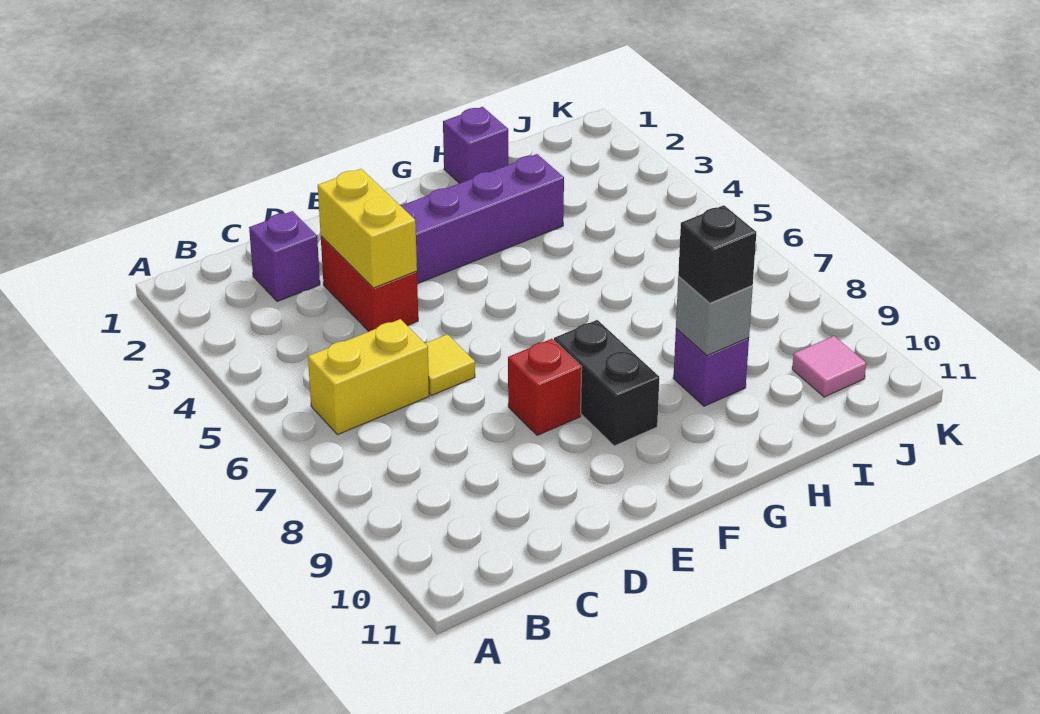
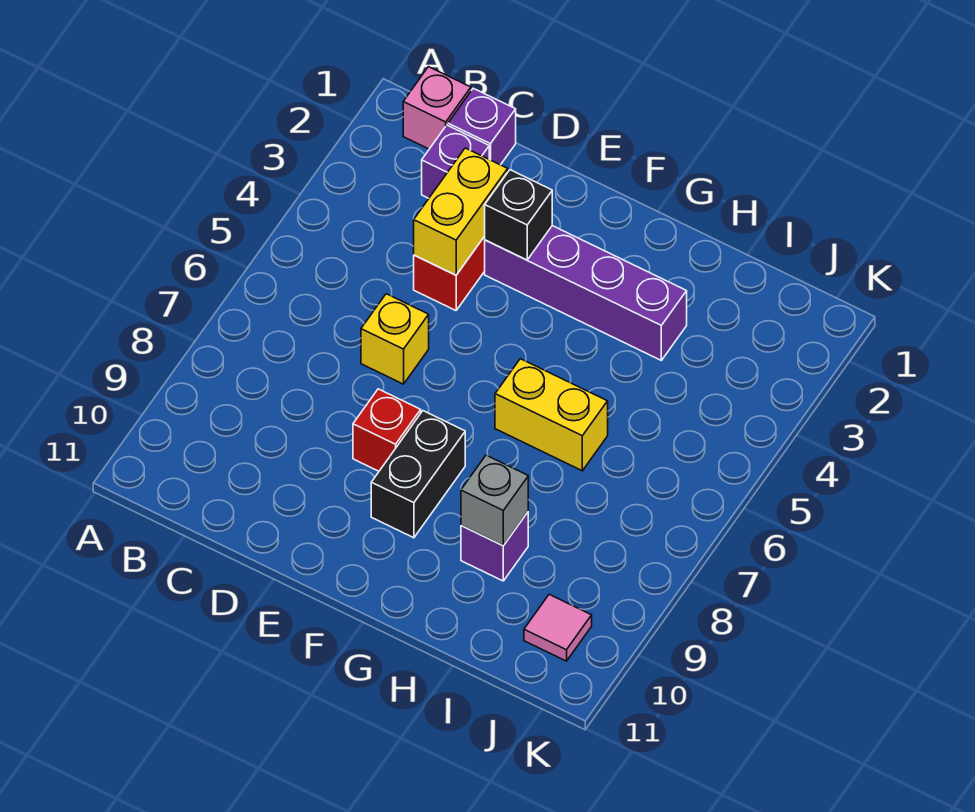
none -> pink brick B1 level 1
yellow brick B6:C6 level 1 -> yellow brick G6:H6 level 1
yellow tile D6 level 1 -> yellow brick D6 level 1
purple brick H1 level 1 -> purple brick C1 level 1
black brick H9 level 3 -> black brick E3 level 2

